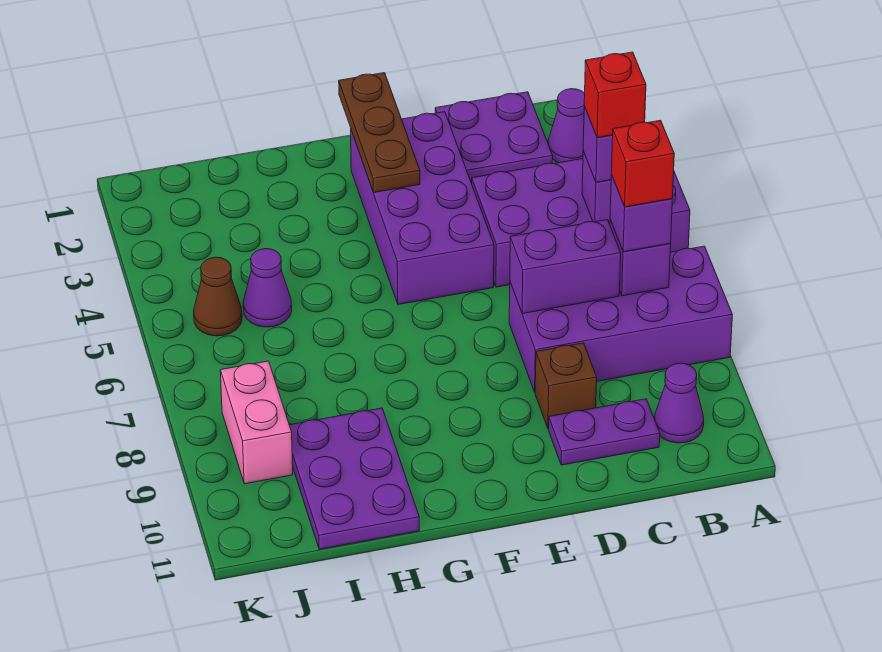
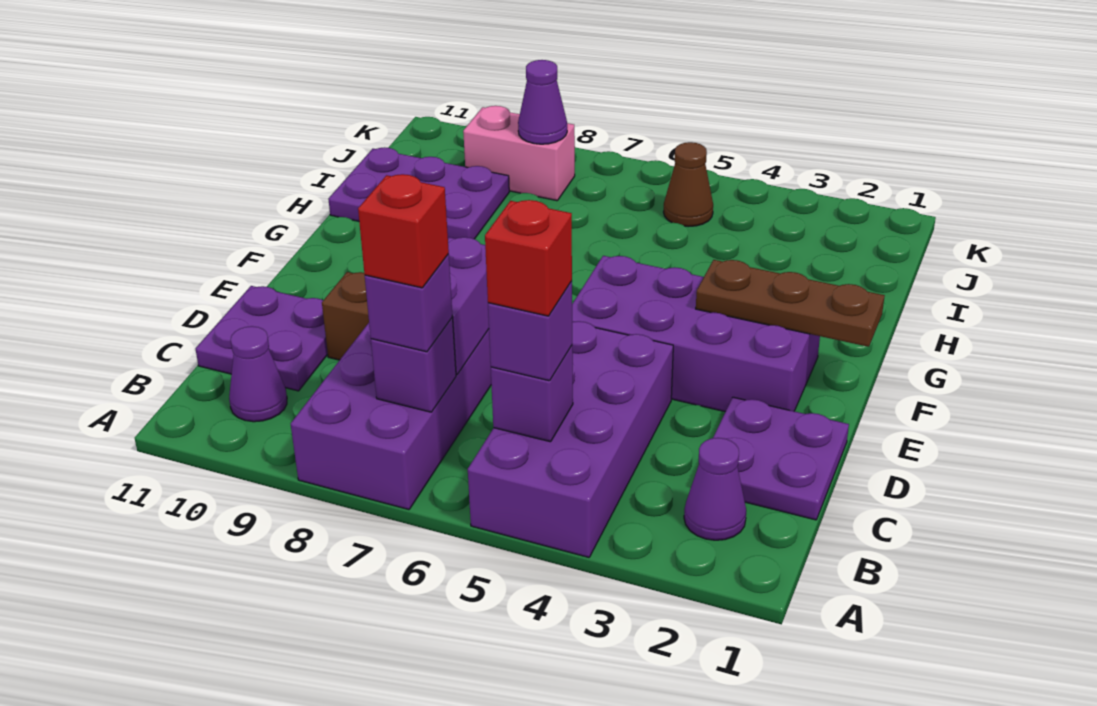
purple plate C10:D10 level 1 -> purple plate C10:D11 level 1
purple cone I5 level 1 -> purple cone J8 level 2

